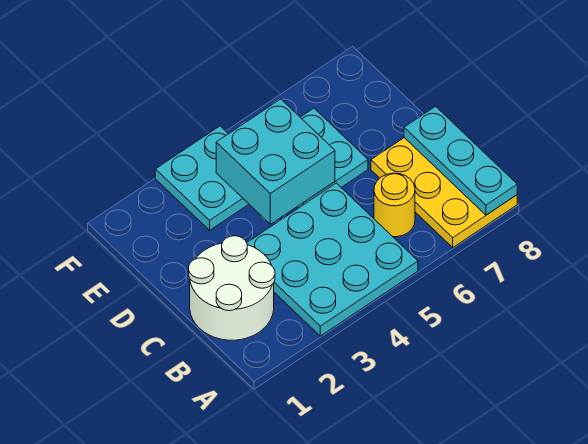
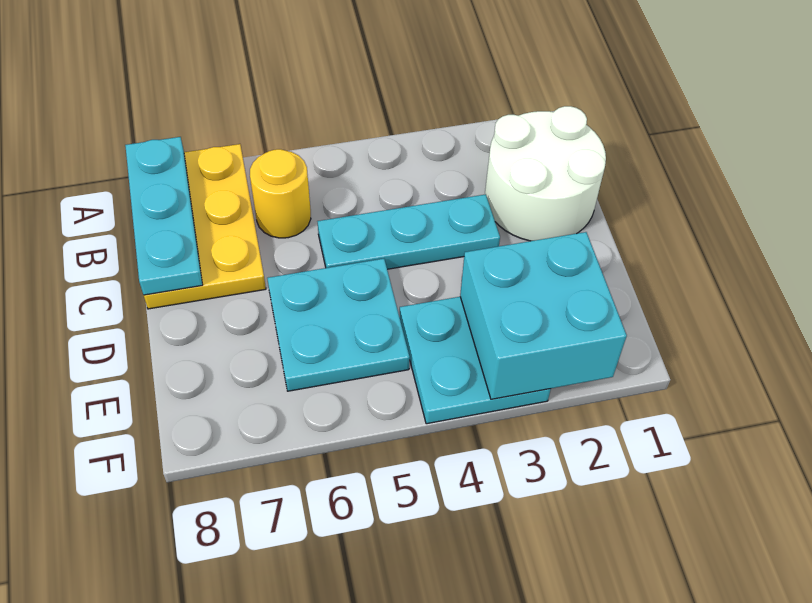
cyan plate A3:C5 level 1 -> cyan plate C3:C5 level 1
cyan brick D4:E5 level 2 -> cyan brick E2:F3 level 2

